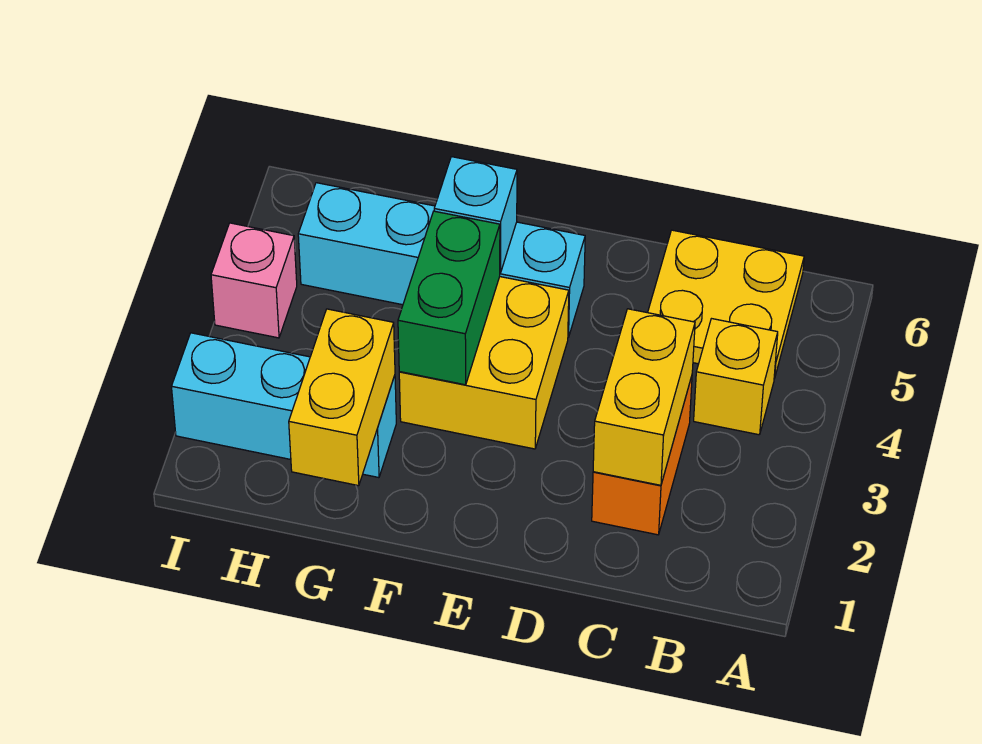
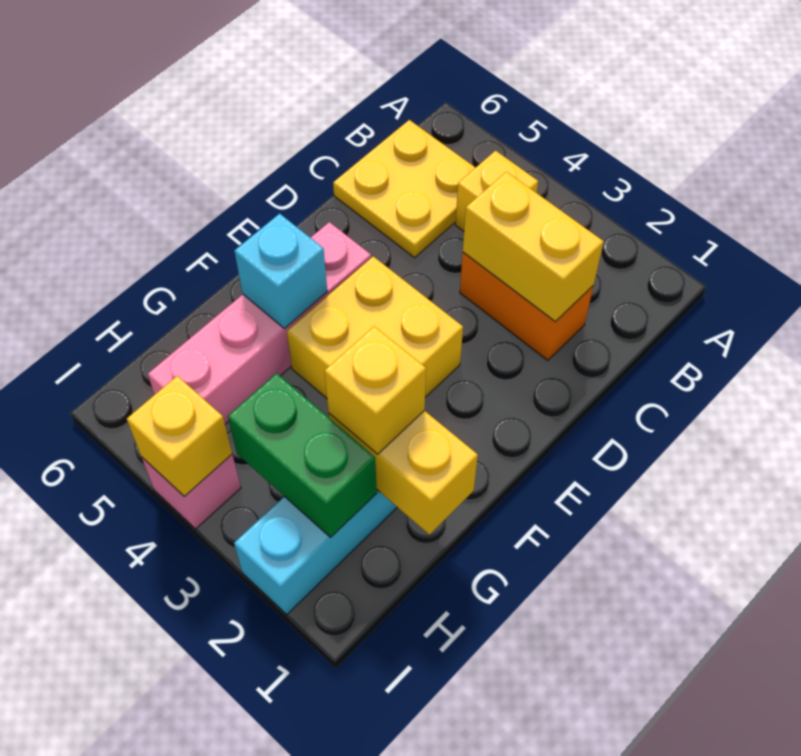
cyan brick E5:H5 level 1 -> pink brick E5:H5 level 1
green brick F3:F4 level 2 -> green brick H2:H3 level 2
none -> yellow brick G2 level 3
none -> yellow brick I4 level 2

